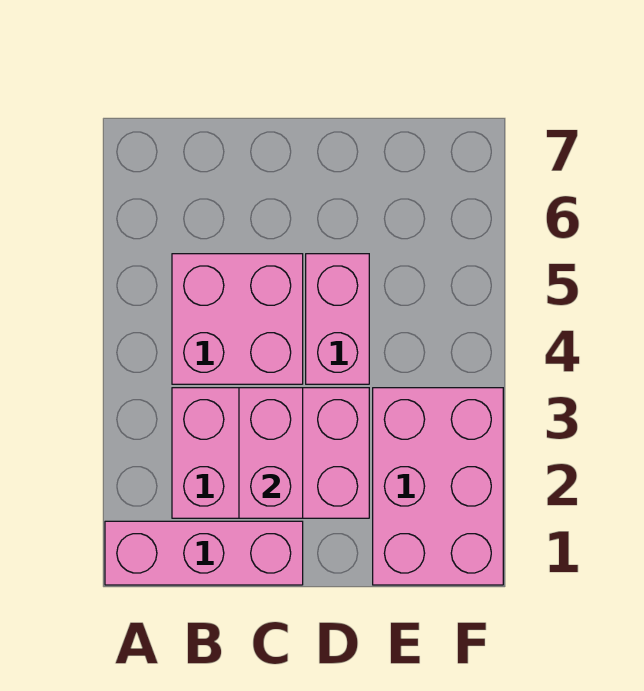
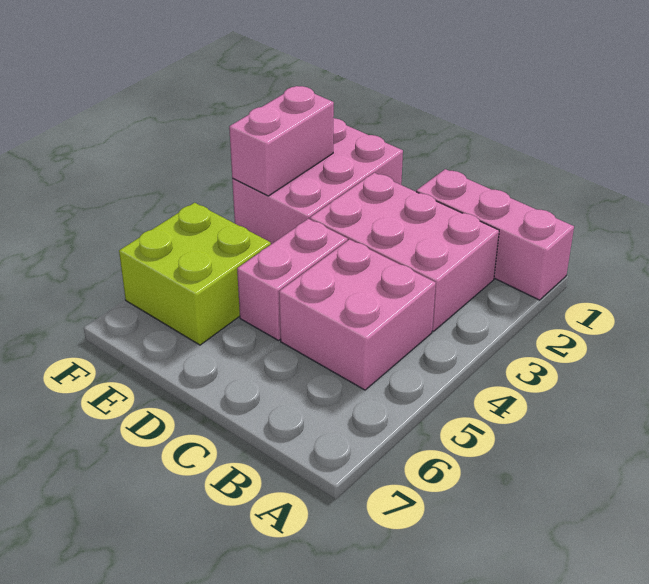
pink brick C2:C3 level 2 -> pink brick F2:F3 level 2
none -> lime brick E5:F6 level 1

